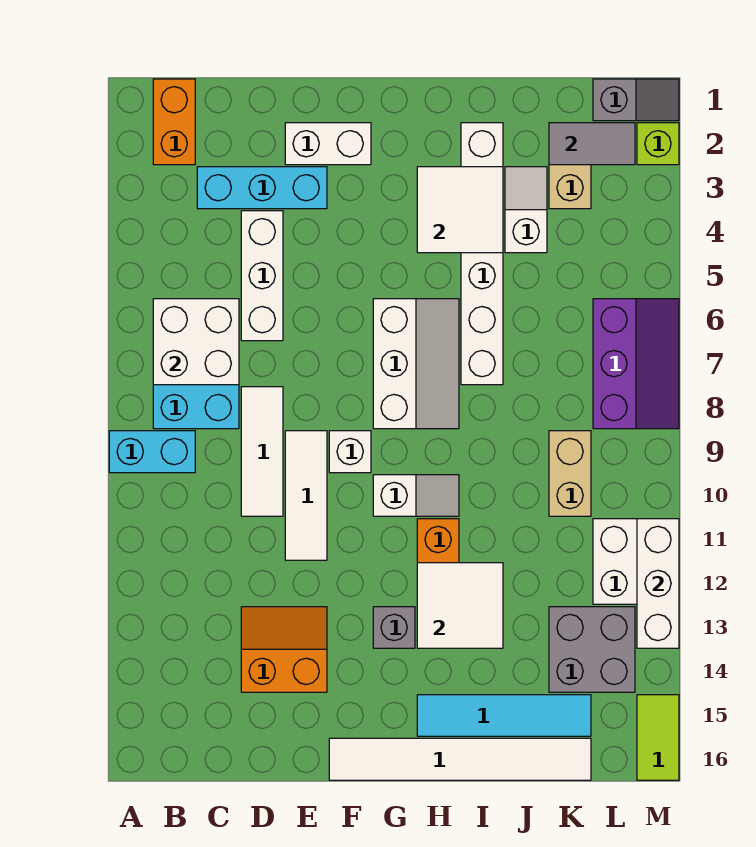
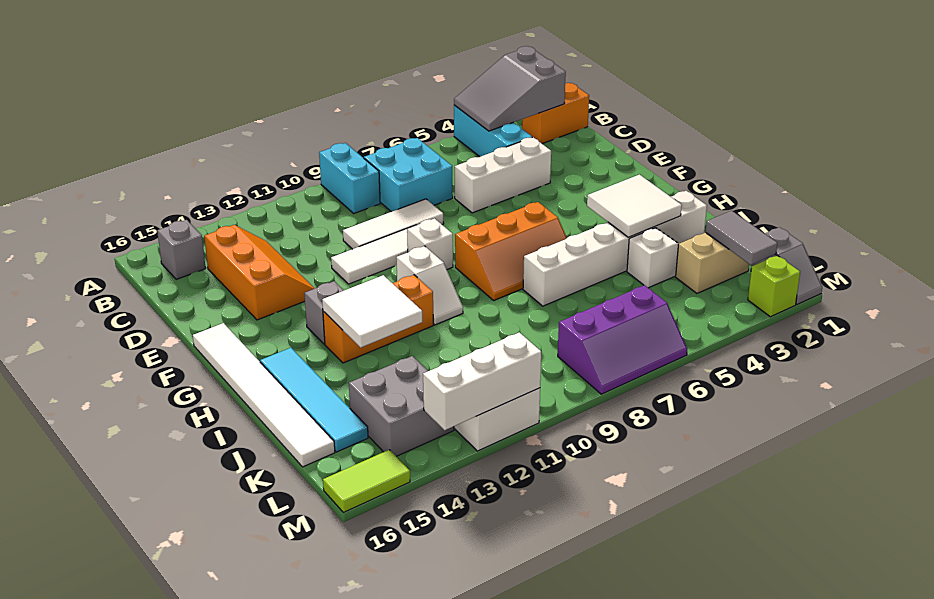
none -> grey slope A2:B4 level 2 top 2
white brick B6:C7 level 2 -> none
none -> grey brick B15 level 1
cyan brick C3:E3 level 1 -> cyan brick A4:C4 level 1
orange slope D13:E14 level 1 top 14 -> orange slope C13:E14 level 1 top 14
white brick E2:F2 level 1 -> none
white slope G6:H8 level 1 top G -> orange slope G6:H8 level 1 top G
tan brick K9:K10 level 1 -> none

